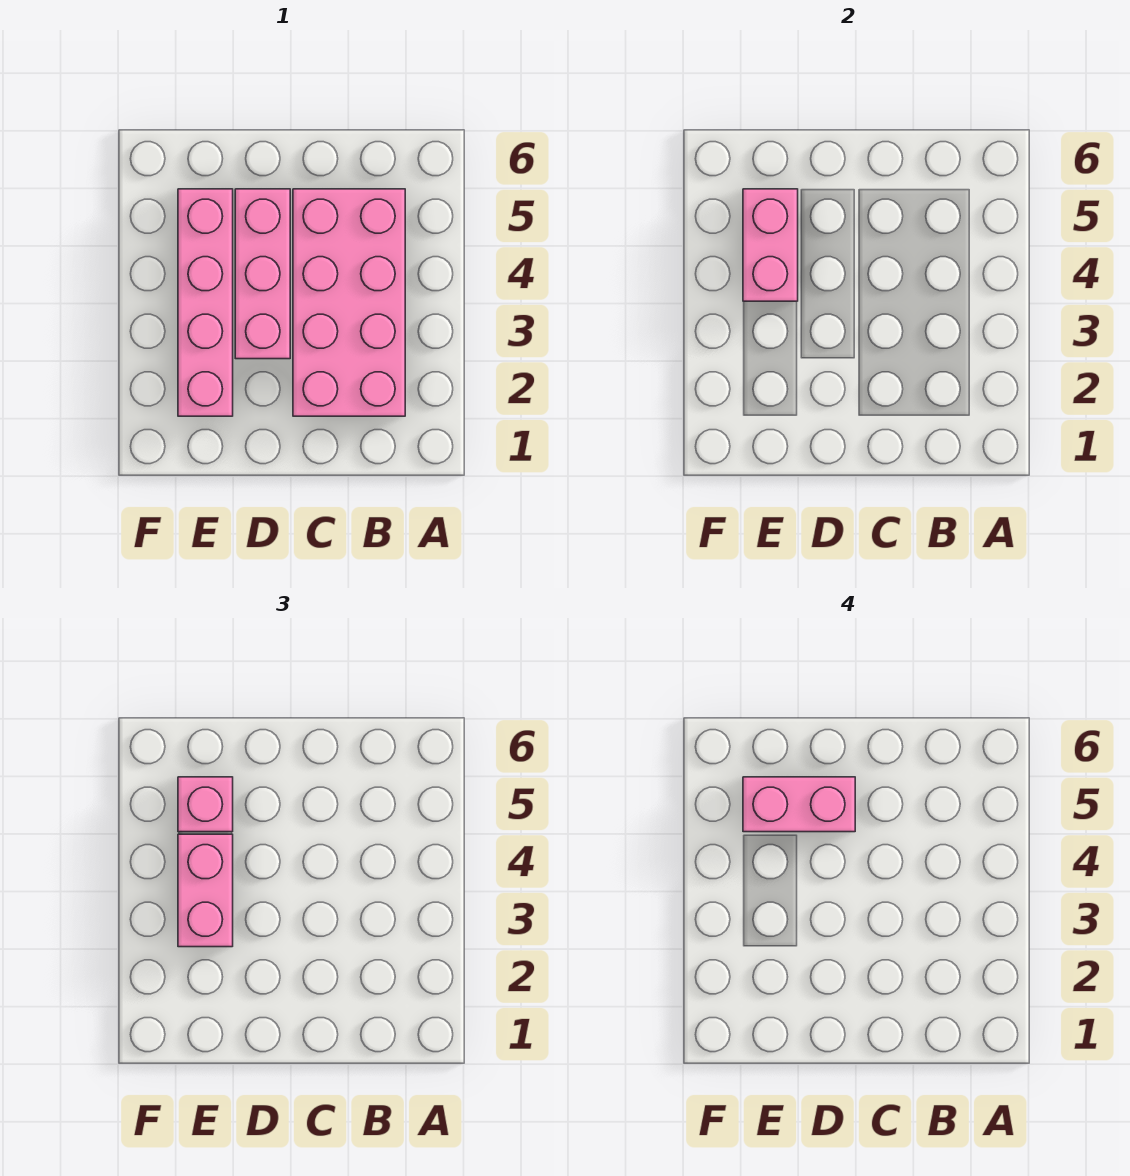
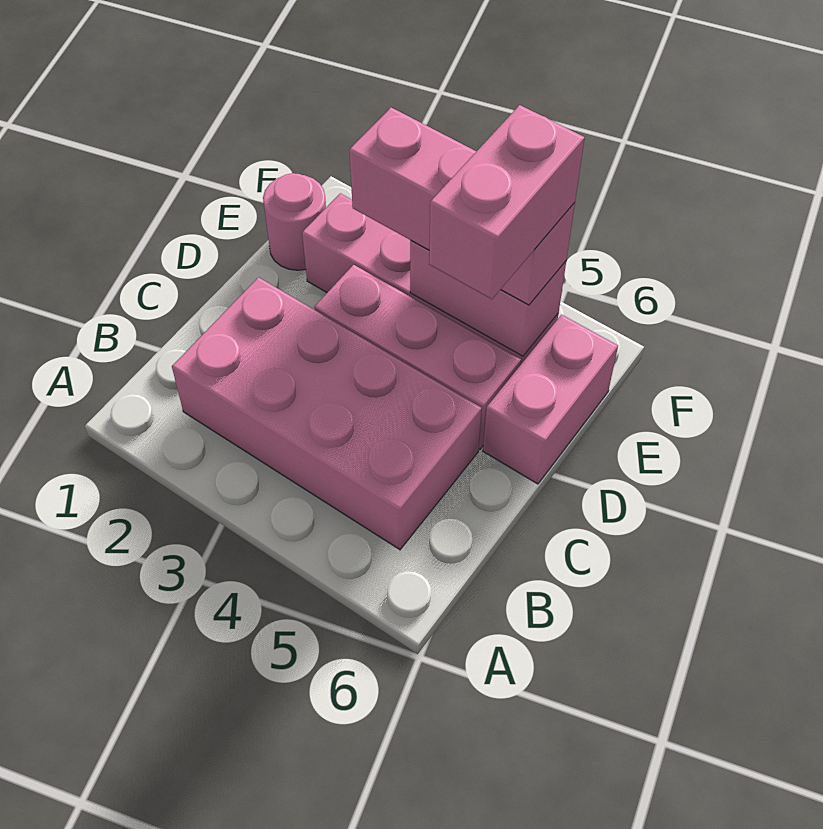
none -> pink brick D6:E6 level 1
none -> pink round brick E1 level 1

